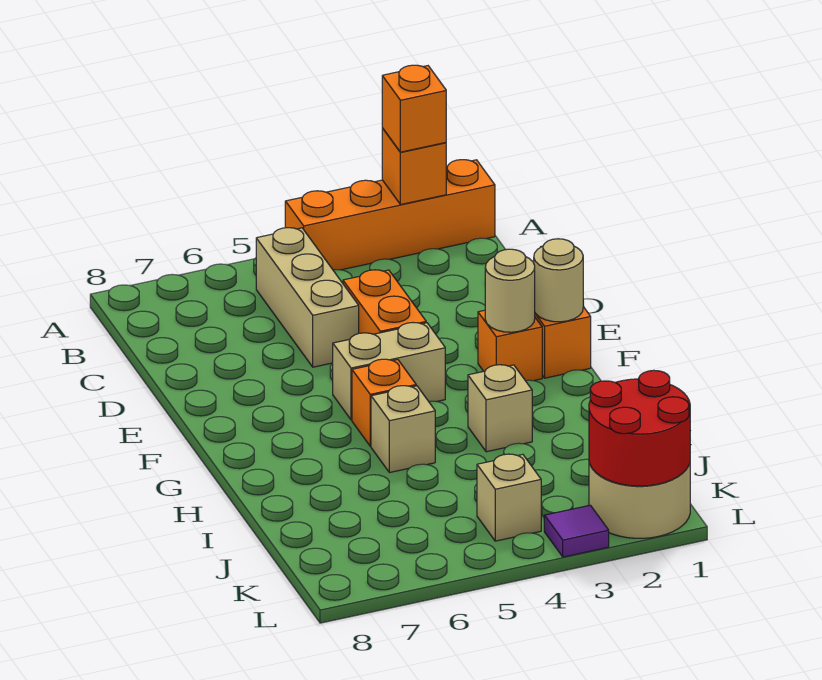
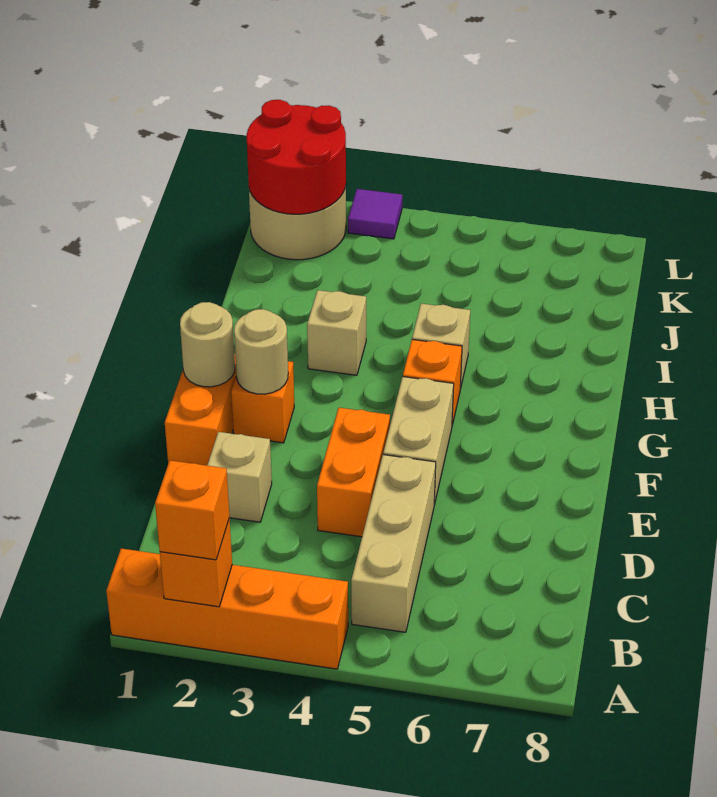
tan brick F4:F5 level 1 -> tan brick E5:F5 level 1
tan brick K4 level 1 -> tan brick D2 level 1

